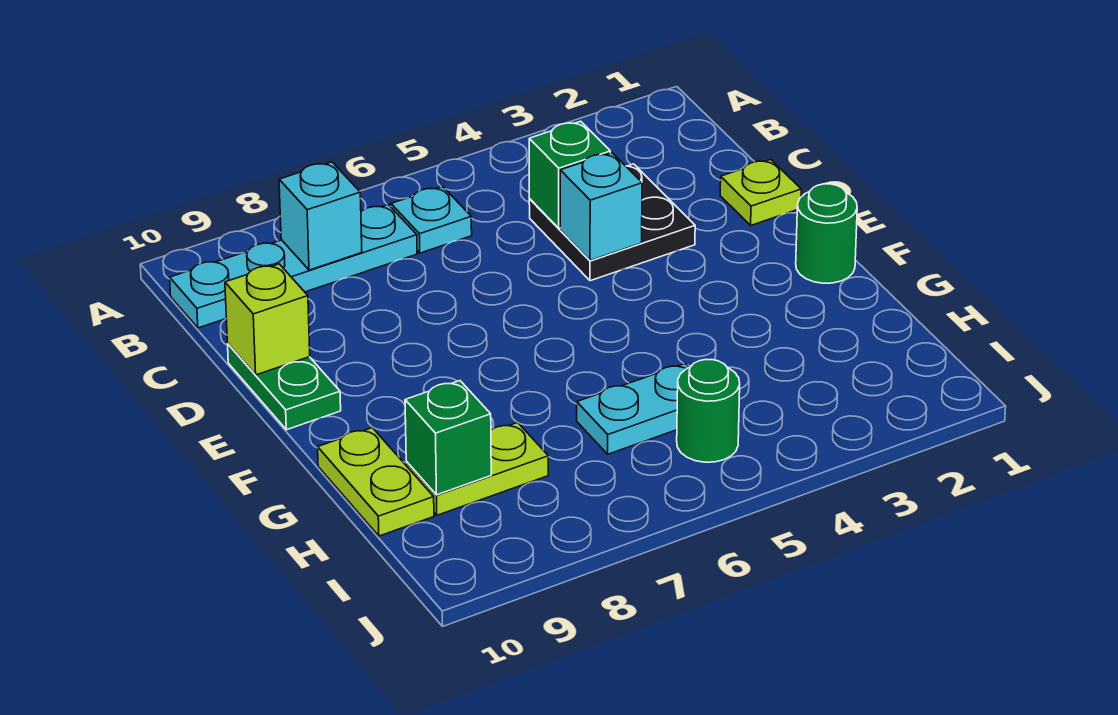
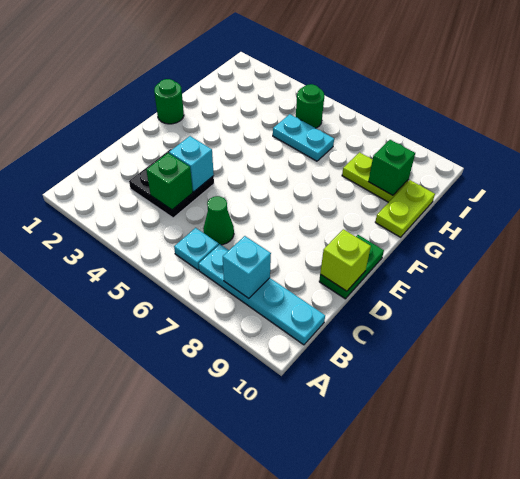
none -> green cone C6 level 1
lime plate D1 level 1 -> none

